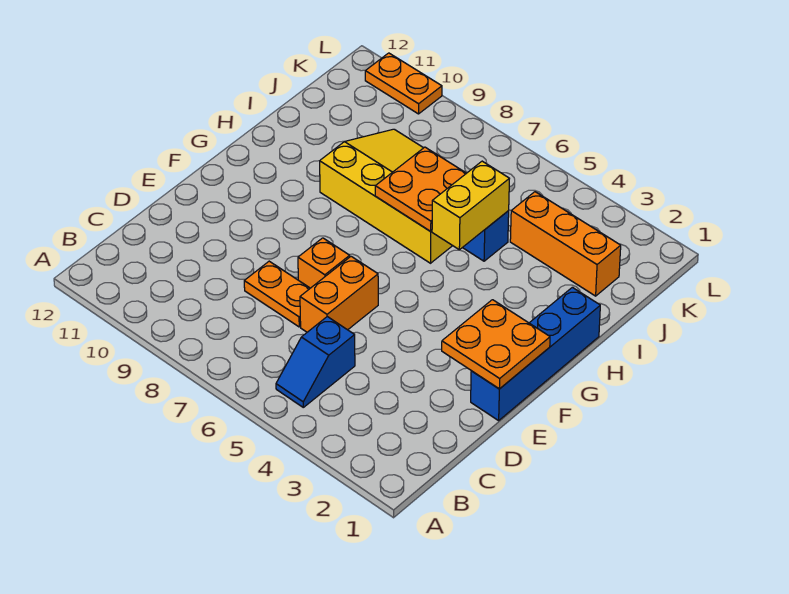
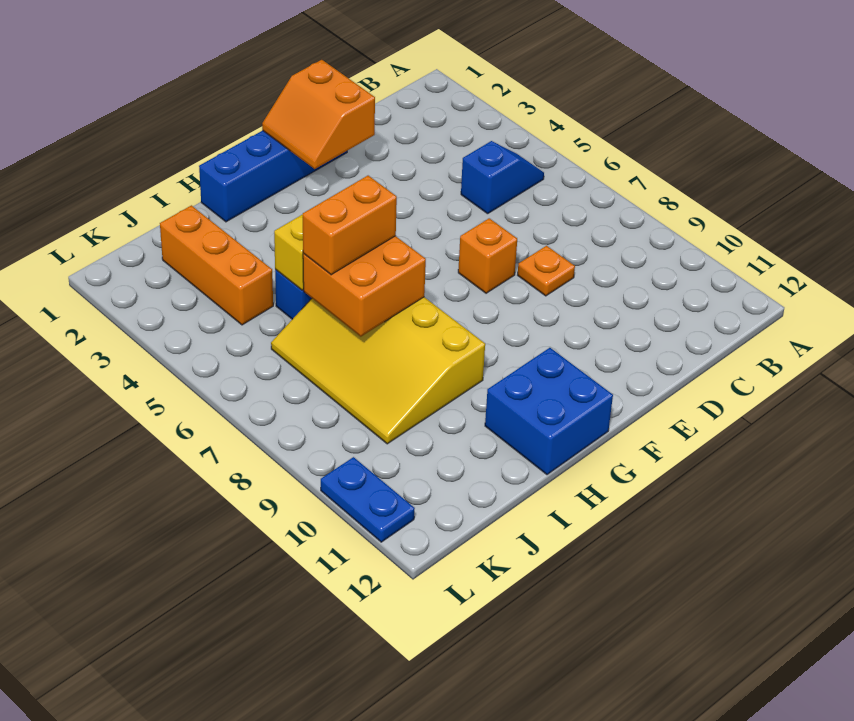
orange brick D6:E6 level 1 -> orange brick H6:I6 level 3
orange plate D7:D8 level 1 -> orange plate D8 level 1
orange plate E1:F2 level 2 -> orange slope E1:F2 level 2 top E
none -> blue brick G11:H12 level 1
orange plate H6:I7 level 2 -> orange brick H6:I7 level 2
orange plate L10:L11 level 1 -> blue plate L10:L11 level 1

